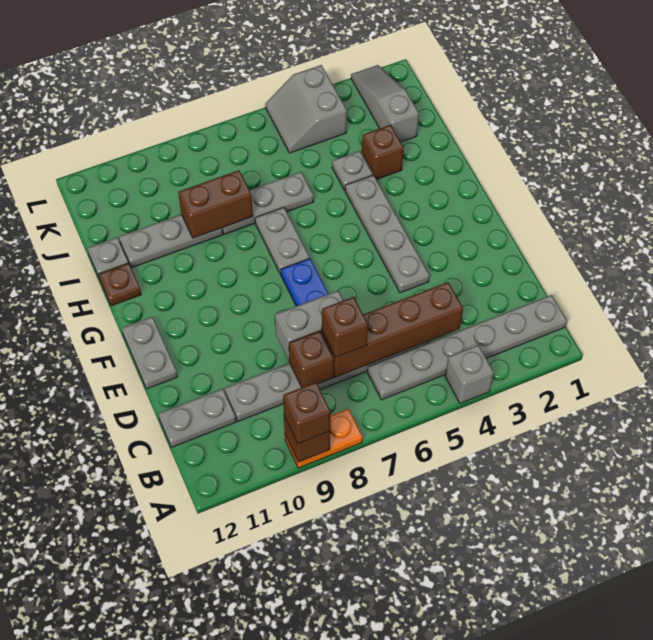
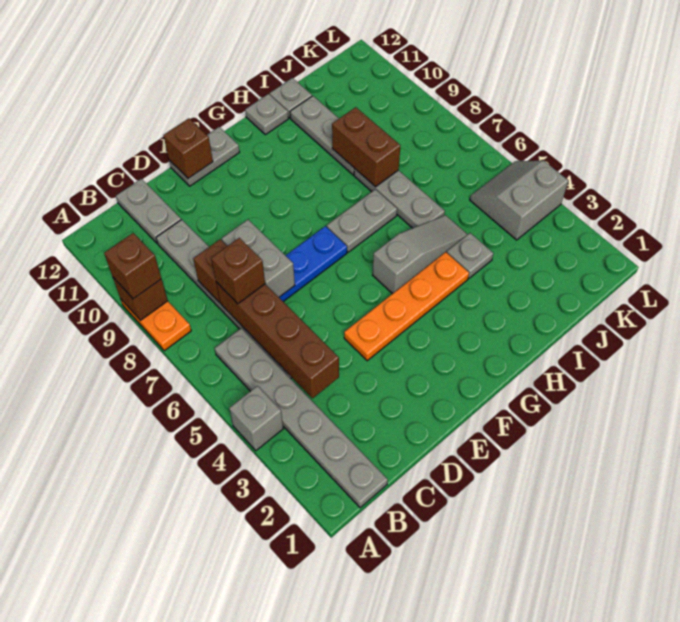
grey plate E4:H4 level 1 -> orange plate E4:H4 level 1
brown plate H12 level 1 -> grey plate H12 level 1
brown brick I3 level 1 -> brown brick E12 level 2
grey slope J2:L2 level 1 top J -> grey slope G5:I5 level 1 top G

